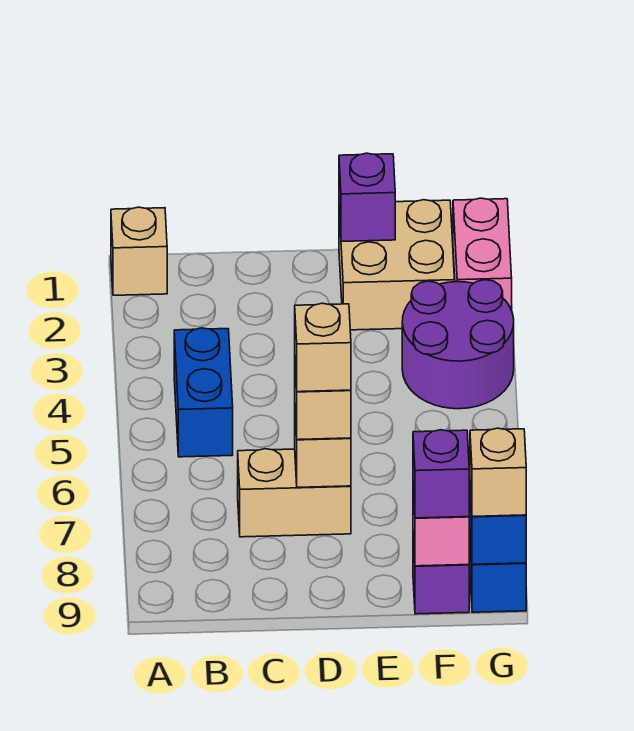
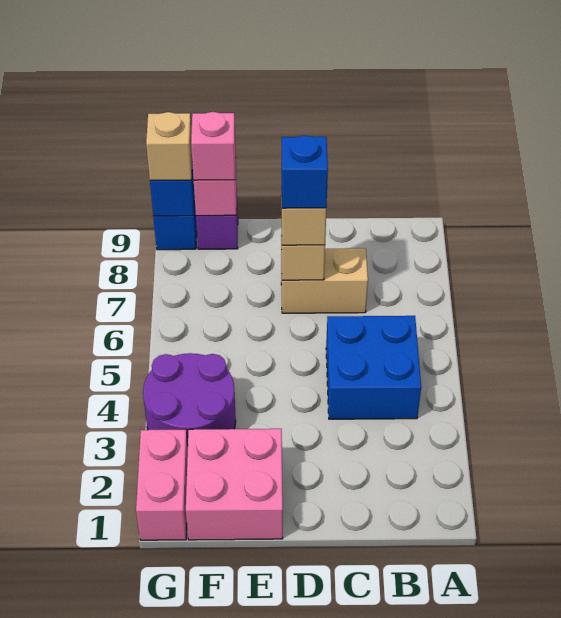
tan brick A1 level 1 -> none
blue brick B4:B5 level 1 -> blue brick B4:C5 level 1
tan brick D7 level 4 -> blue brick D7 level 4
tan brick E1:F2 level 1 -> pink brick E1:F2 level 1
purple brick E1 level 2 -> none
purple brick F9 level 3 -> pink brick F9 level 3

